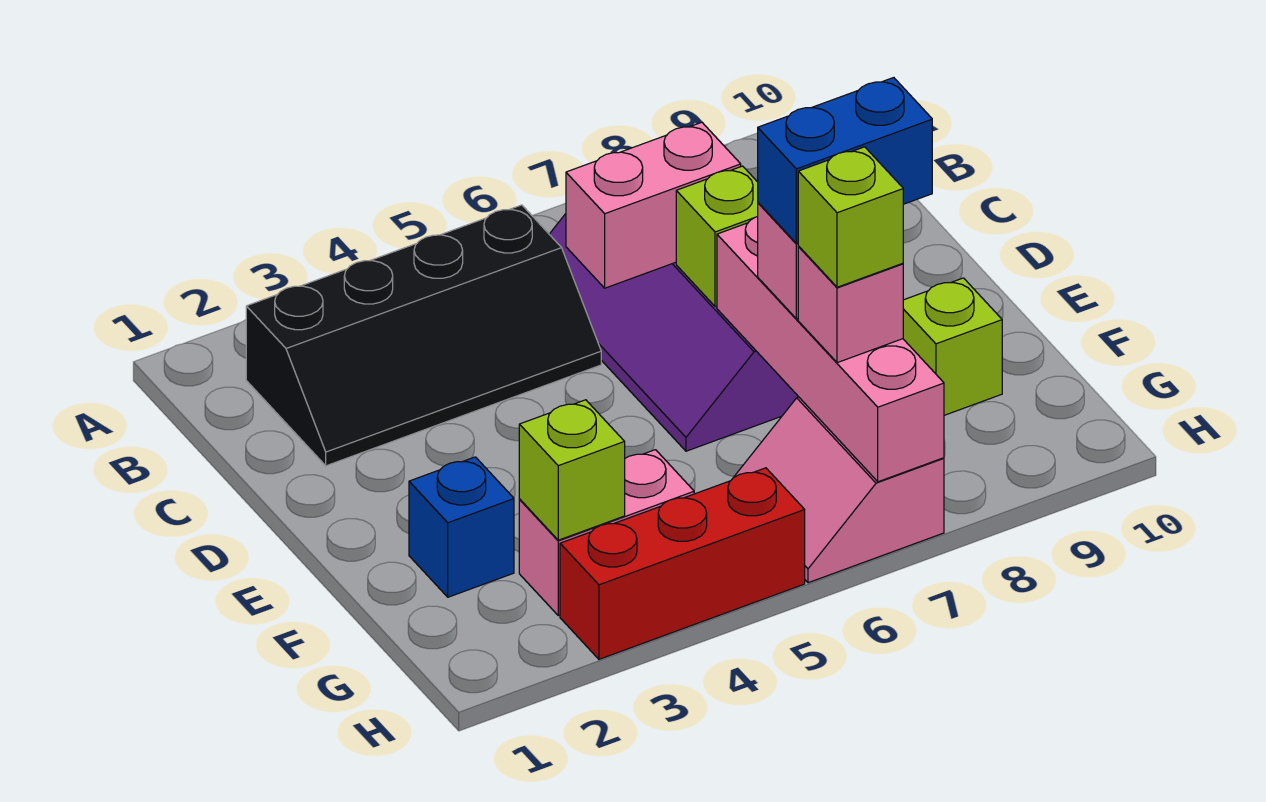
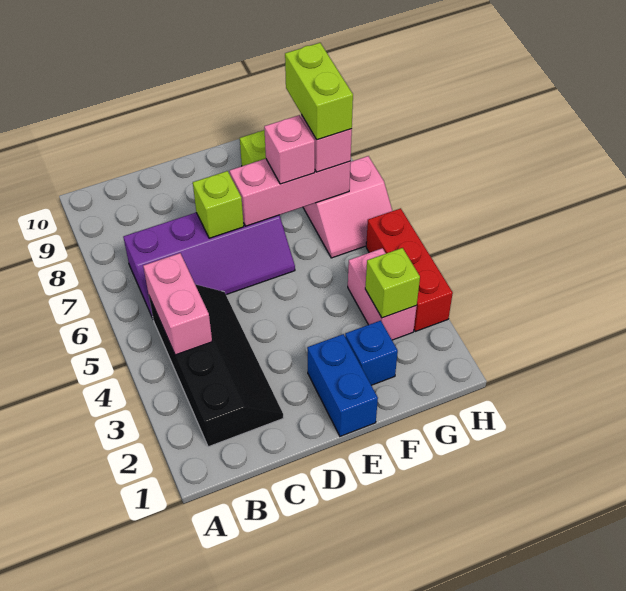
pink brick C6:C7 level 2 -> pink brick B4:B5 level 2
pink brick E7:H7 level 2 -> pink brick E7:G7 level 2
blue brick F7:F8 level 4 -> blue brick E1:E2 level 1
lime brick G7 level 4 -> lime brick G7:G8 level 4

